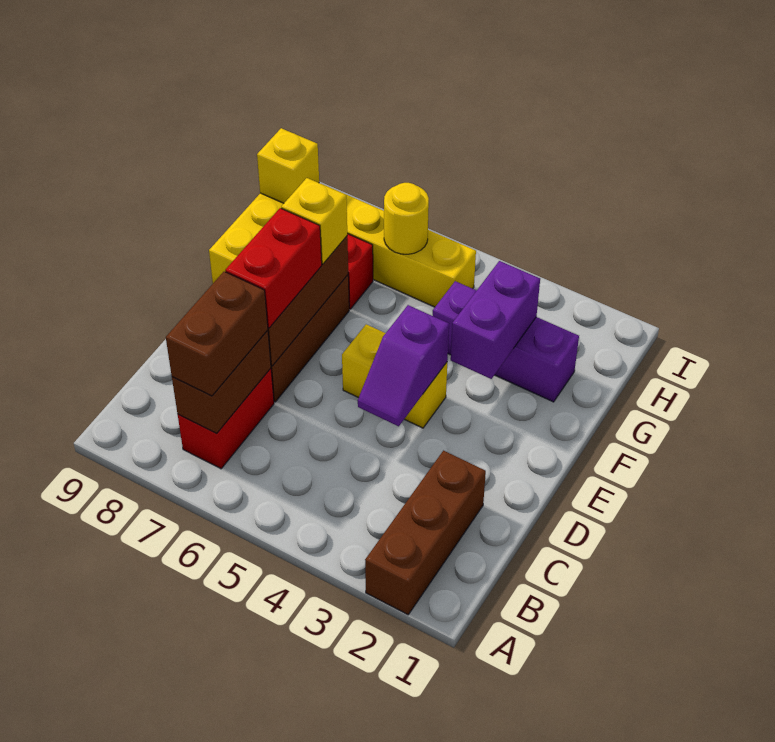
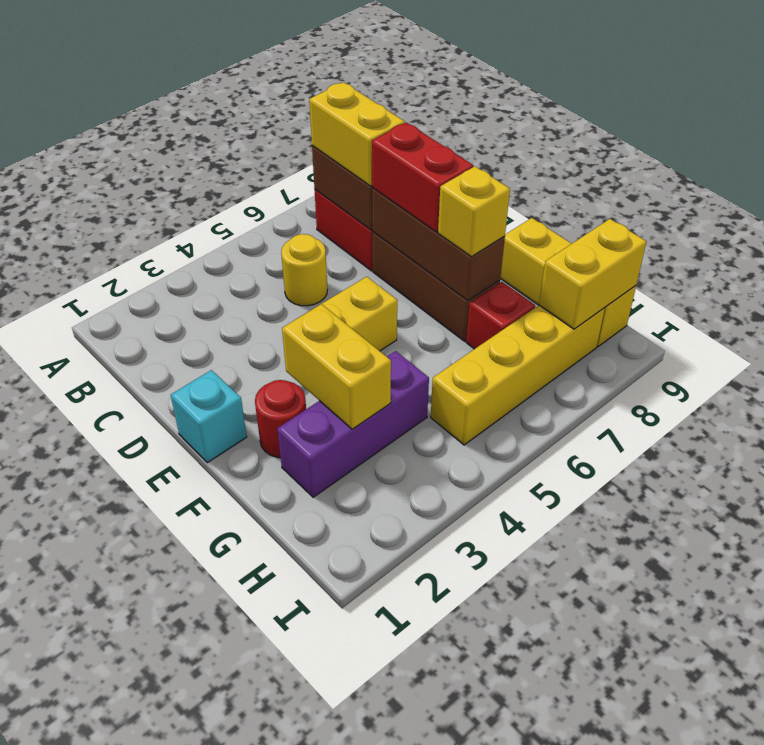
brown brick A2:C2 level 1 -> none
brown brick B7:C7 level 3 -> yellow brick B7:C7 level 3
purple slope D4:E4 level 2 top E -> none
none -> cyan brick E1 level 1
none -> red round brick F2 level 1
purple brick F3:G3 level 2 -> yellow brick F3:G3 level 2
yellow round brick H6 level 2 -> yellow round brick C5 level 1
yellow brick H9 level 2 -> yellow brick H8:H9 level 2

